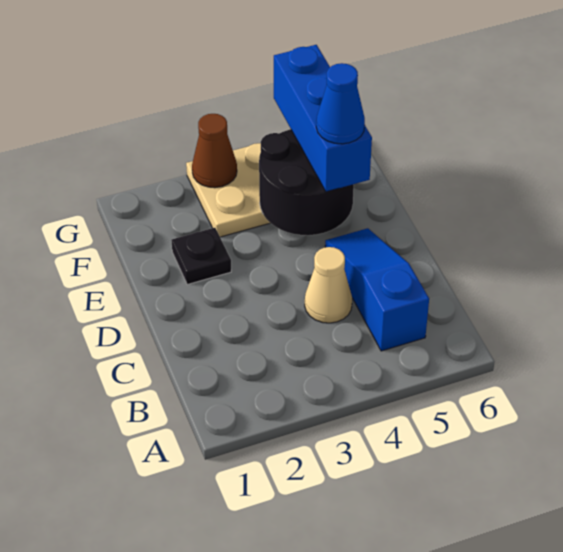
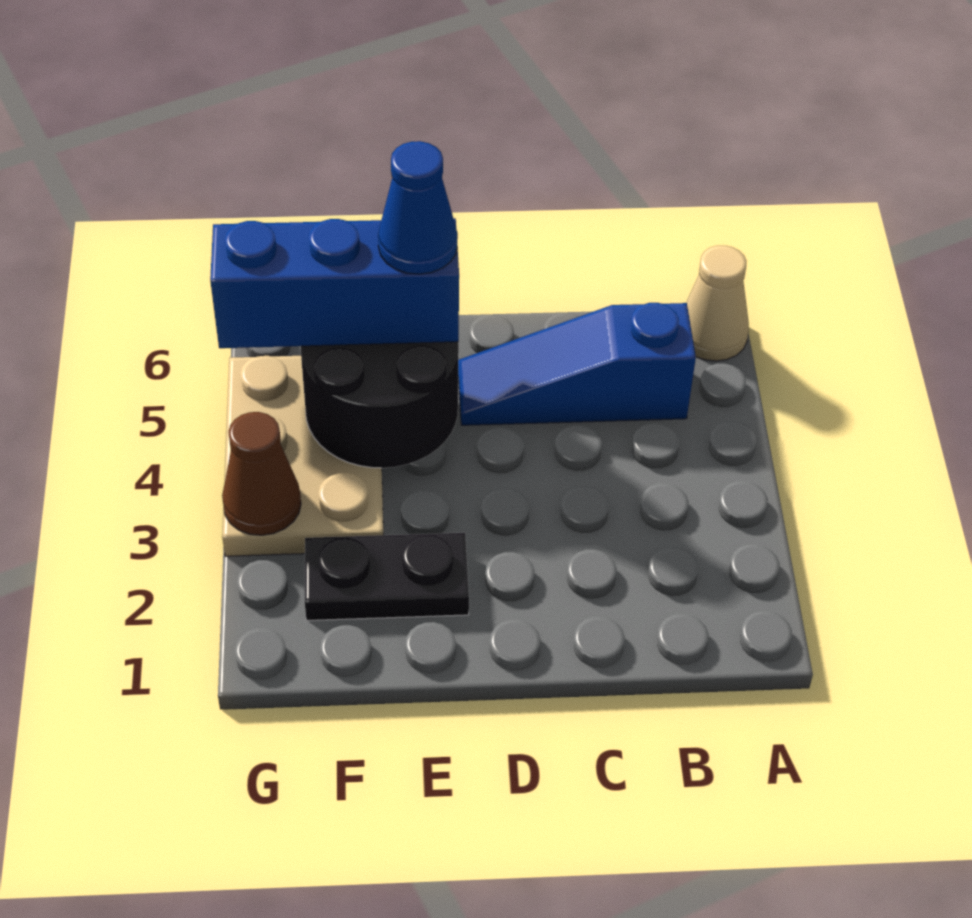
tan cone C4 level 1 -> tan cone A6 level 1
black plate E2 level 1 -> black plate E2:F2 level 1

